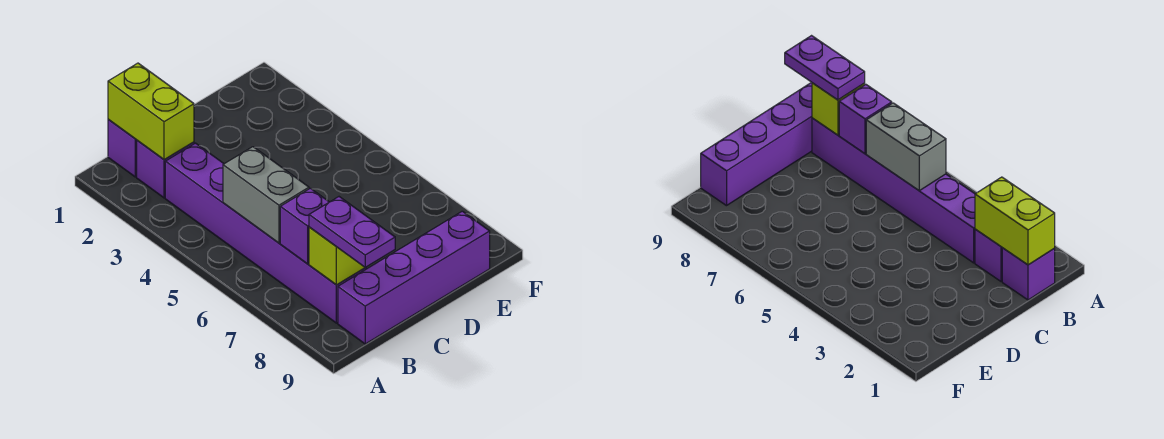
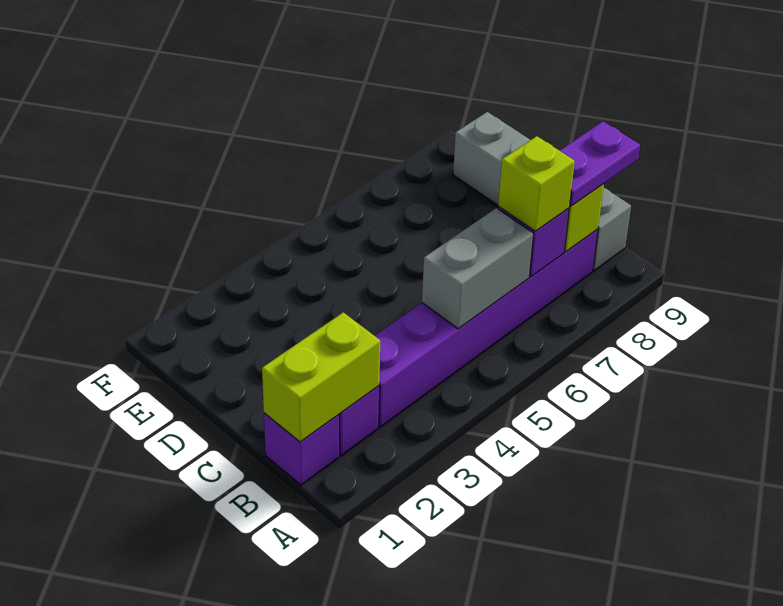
none -> lime brick B7 level 3
purple brick B9:E9 level 1 -> grey brick B9:E9 level 1

